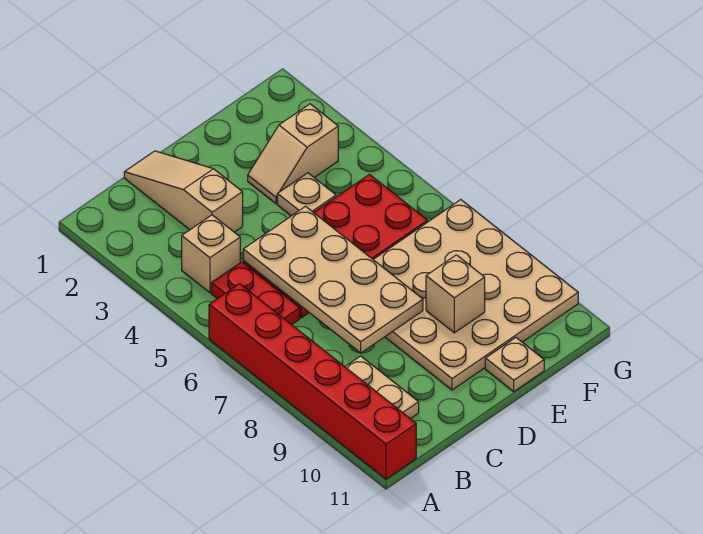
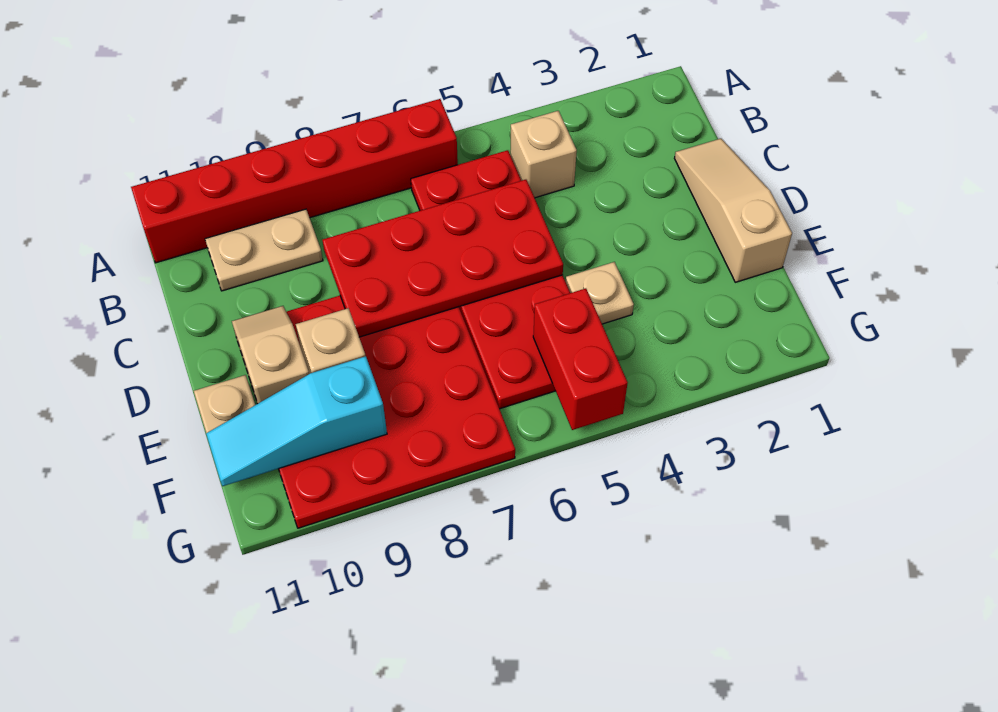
tan slope C1:C3 level 1 top 3 -> tan slope C1:E1 level 1 top E
tan plate C5:D8 level 2 -> red plate C5:D8 level 2
tan plate D7:G10 level 1 -> red plate D7:G10 level 1
tan slope E3:F3 level 1 top F -> tan slope D10:E10 level 2 top E
none -> red brick F5:G5 level 2
none -> cyan slope F9:F11 level 2 top 9

